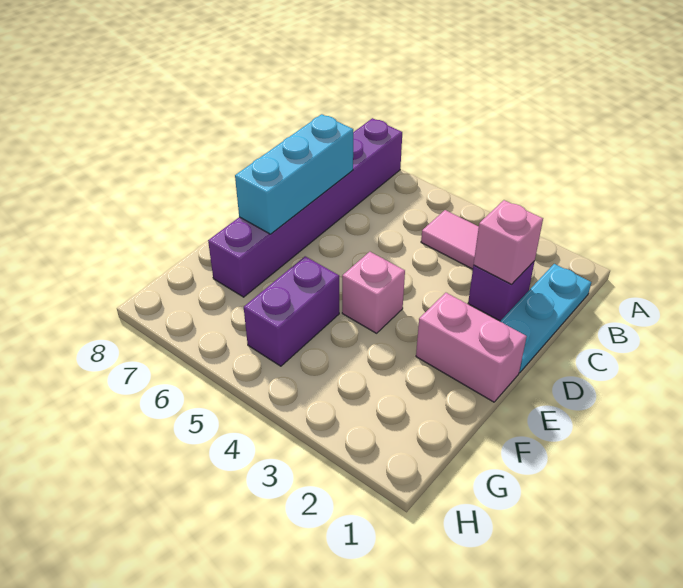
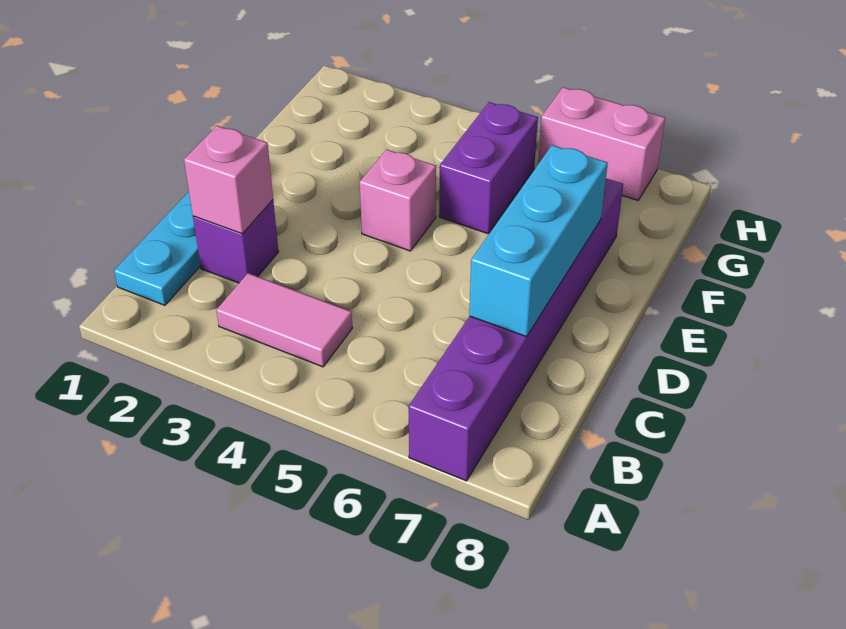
pink brick E1:E2 level 1 -> pink brick H6:H7 level 1

